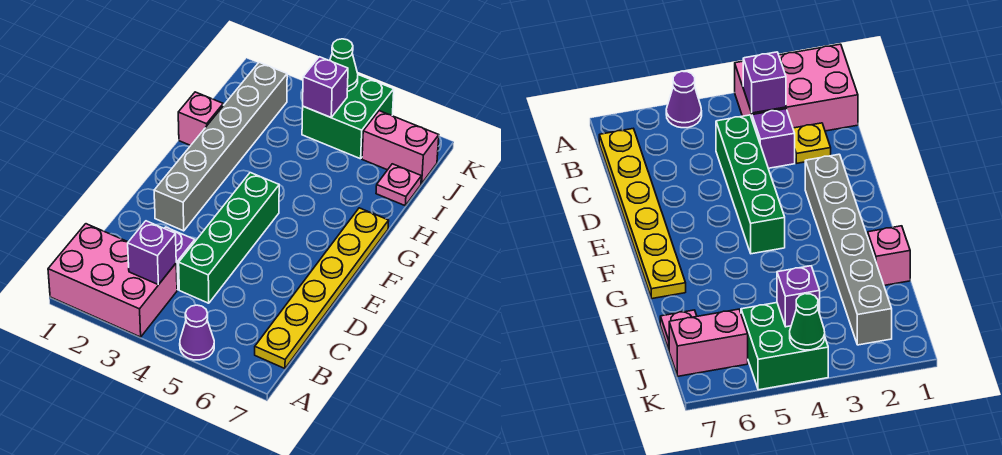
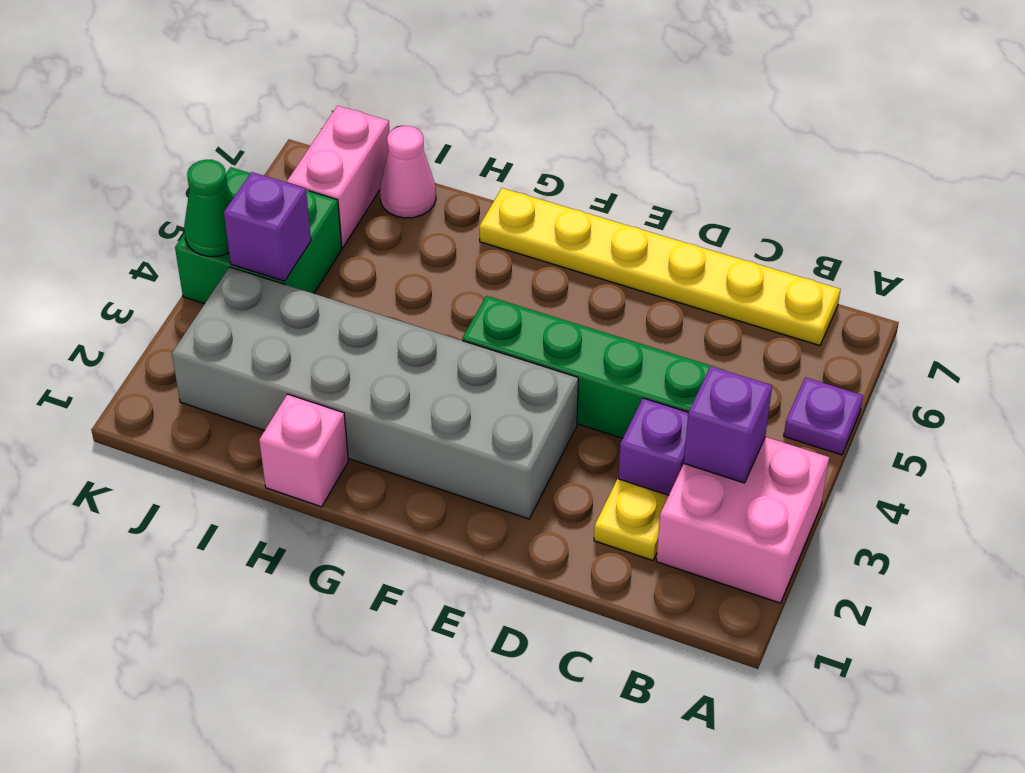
pink brick A1:B3 level 1 -> pink brick A2:B3 level 1
purple cone A5 level 1 -> purple plate A5 level 1
grey brick E2:J2 level 1 -> grey brick E2:J3 level 1
pink plate I7 level 1 -> pink cone I7 level 1

